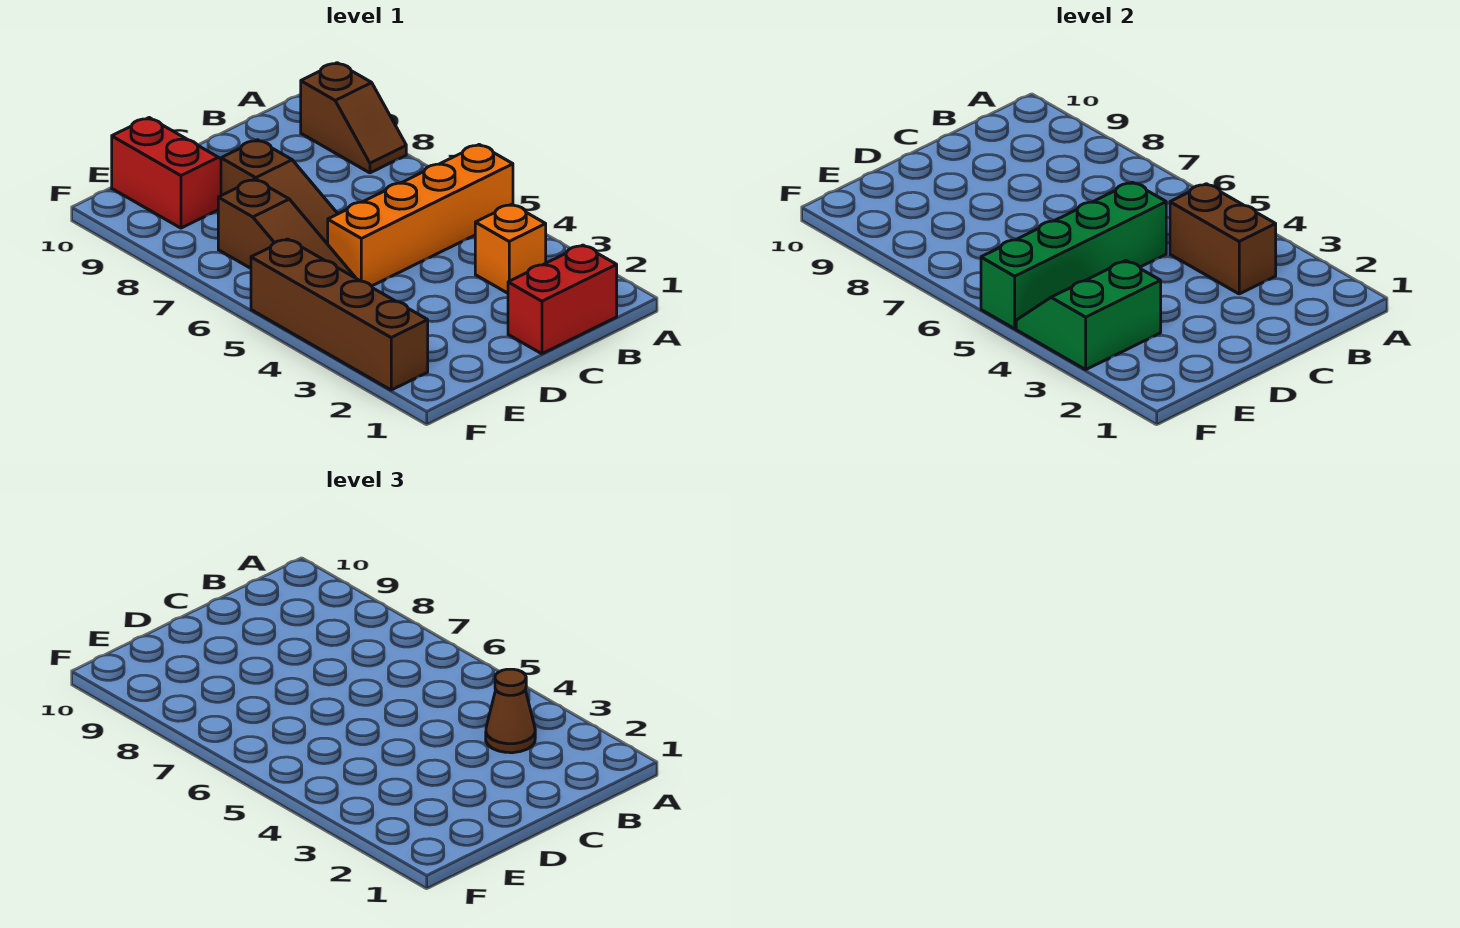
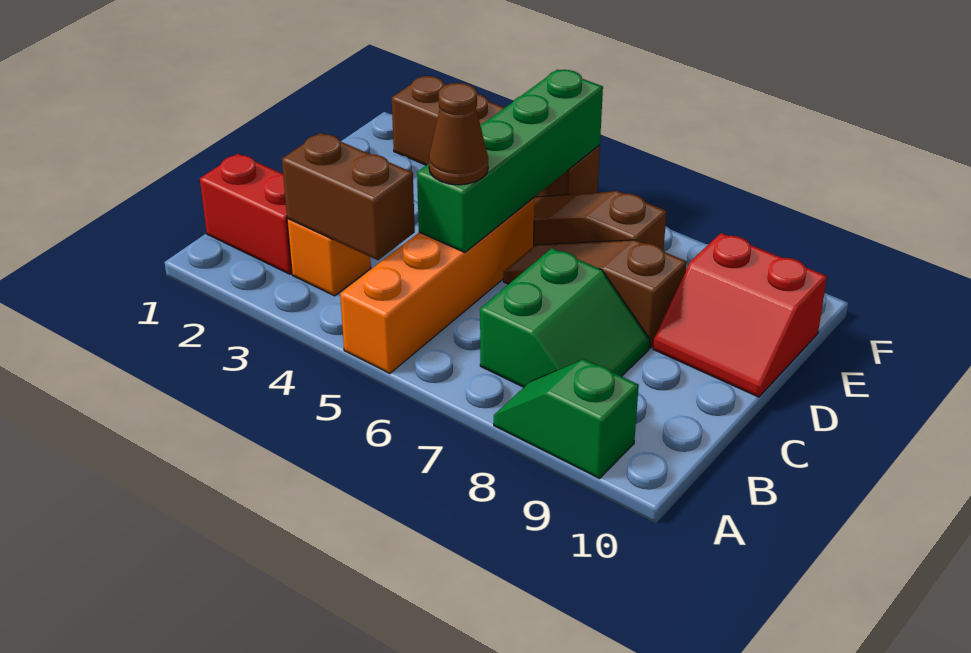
brown slope A8:A9 level 1 top 9 -> green slope A8:A9 level 1 top 9
red brick B1:C1 level 1 -> red brick B1:B2 level 1
brown cone B3 level 3 -> brown cone C5 level 3
green slope E3:F4 level 2 top 3 -> green slope B7:C8 level 1 top 7

